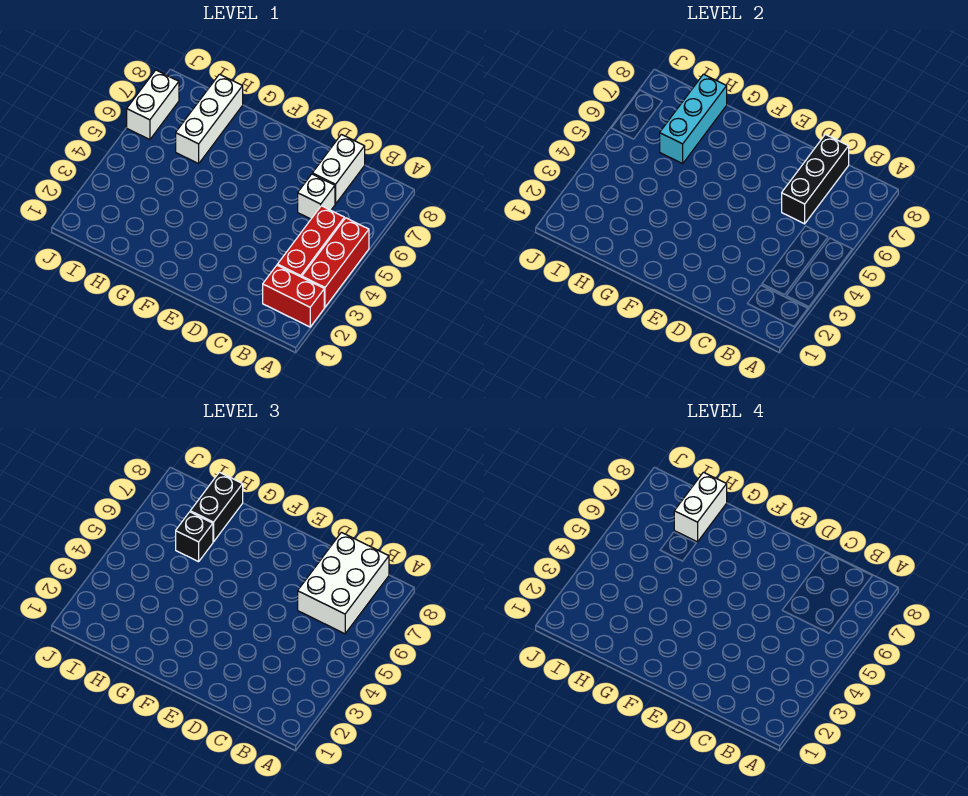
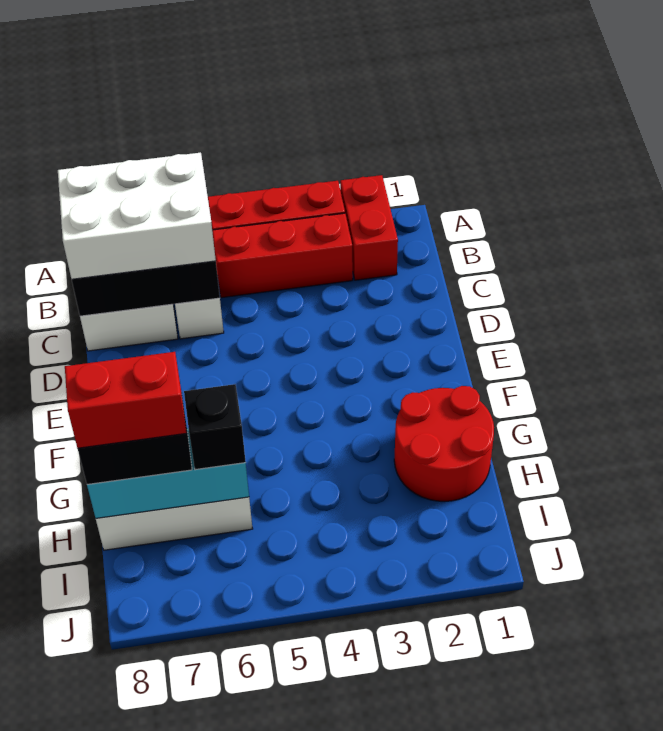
none -> red round brick G1:H2 level 1
white brick H7:H8 level 4 -> red brick H7:H8 level 4
white brick J6:J7 level 1 -> none

